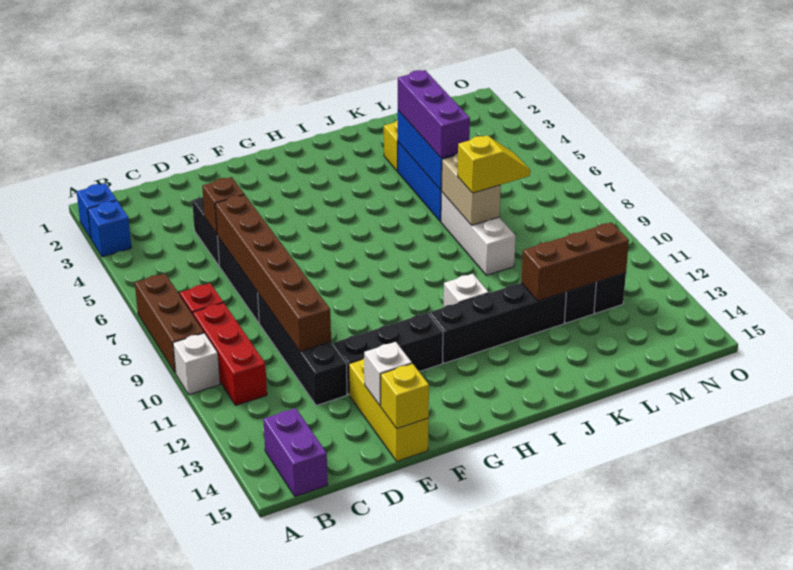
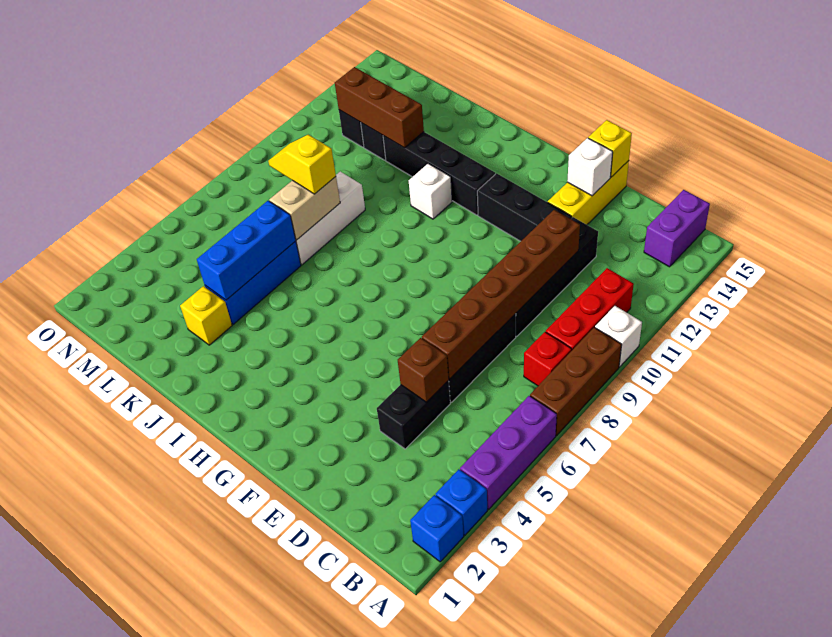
purple brick K4:K6 level 3 -> purple brick A4:A6 level 1

